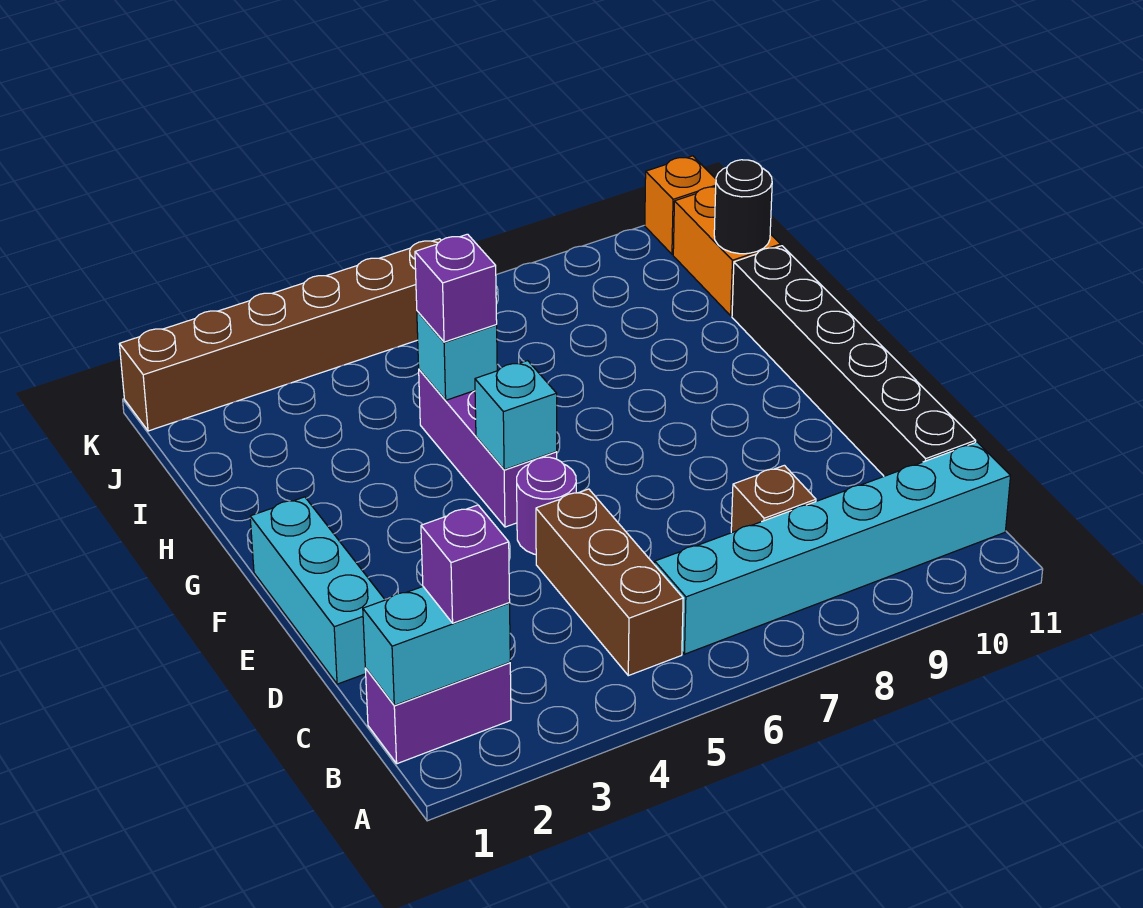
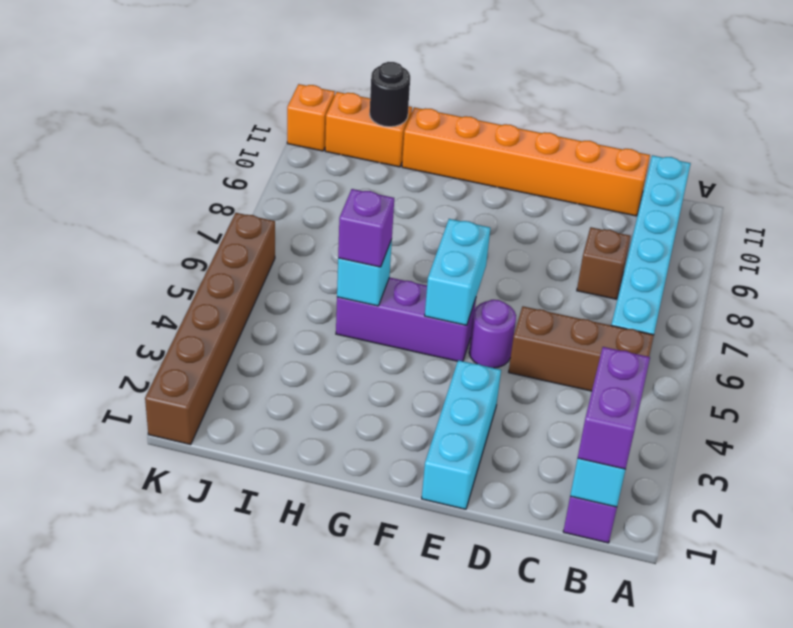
purple brick B2 level 3 -> purple brick B1:B2 level 3
black brick C11:H11 level 1 -> orange brick C11:H11 level 1
cyan brick D1:F1 level 1 -> cyan brick E1:E3 level 1
cyan brick F5 level 2 -> cyan brick F5:F6 level 2

